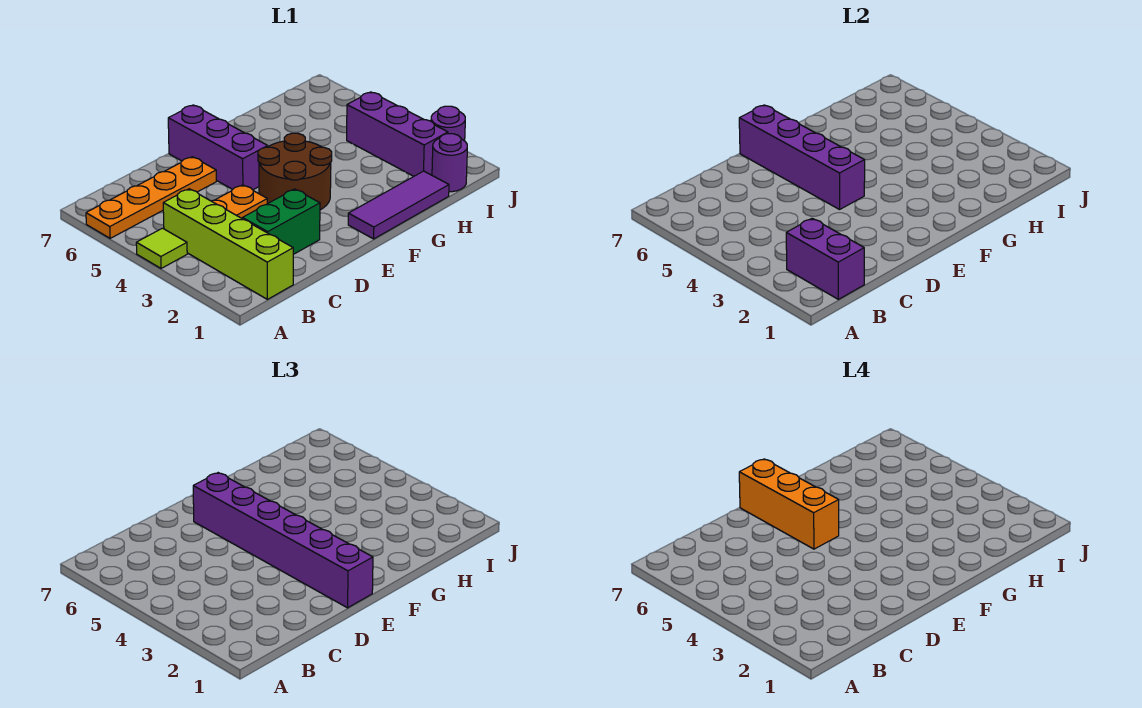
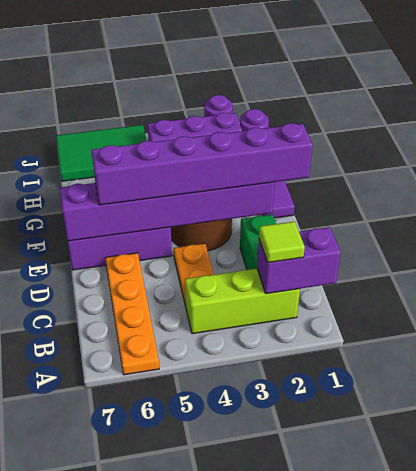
lime tile A4 level 1 -> lime tile B2 level 3
lime brick B1:B4 level 1 -> lime brick B2:B4 level 1
purple brick E4:E7 level 2 -> purple brick E2:E7 level 2
orange brick E5:E7 level 4 -> none
none -> green tile I5:J7 level 1

